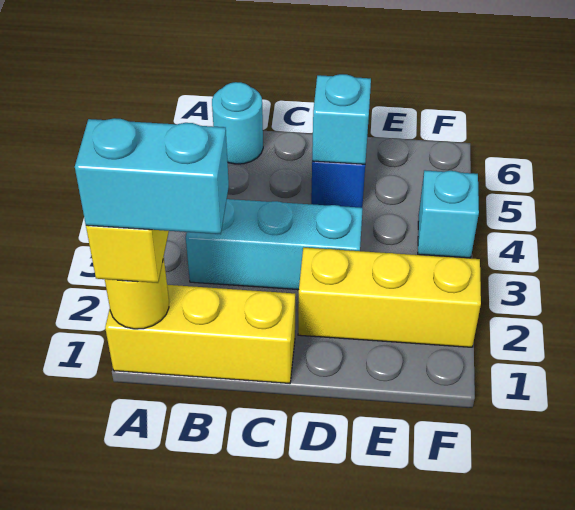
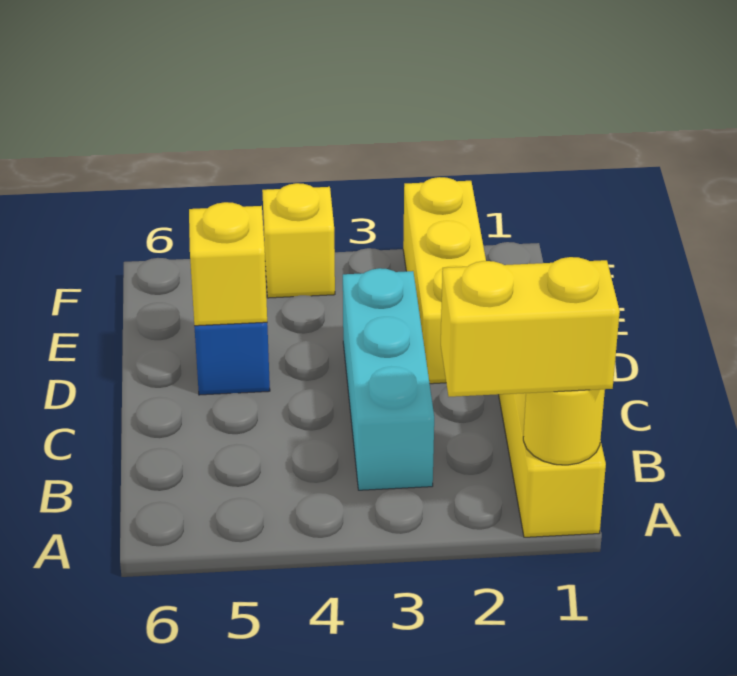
cyan brick A1:B1 level 4 -> none
cyan round brick B6 level 1 -> none
cyan brick D5 level 2 -> yellow brick D5 level 2
cyan brick F4 level 1 -> yellow brick F4 level 1

